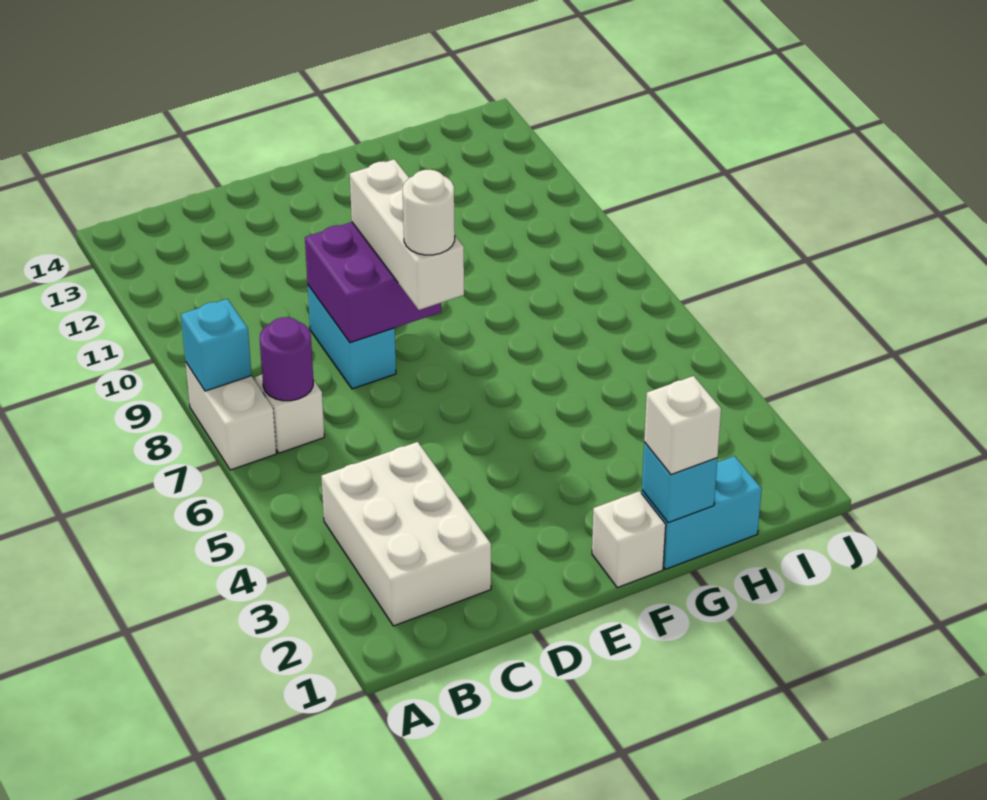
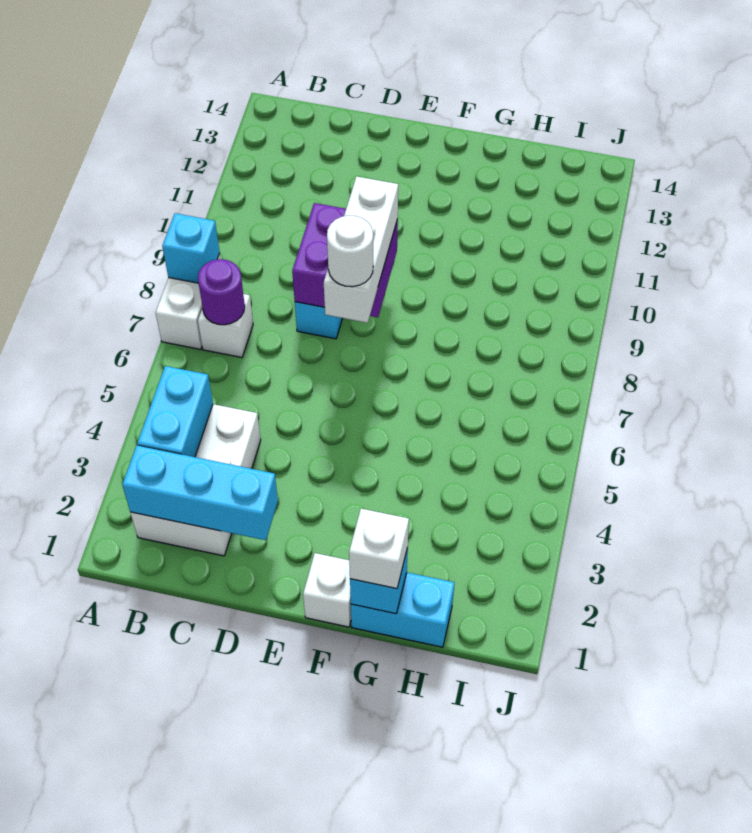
none -> cyan brick B2:D2 level 2
none -> cyan brick B3:B4 level 2

